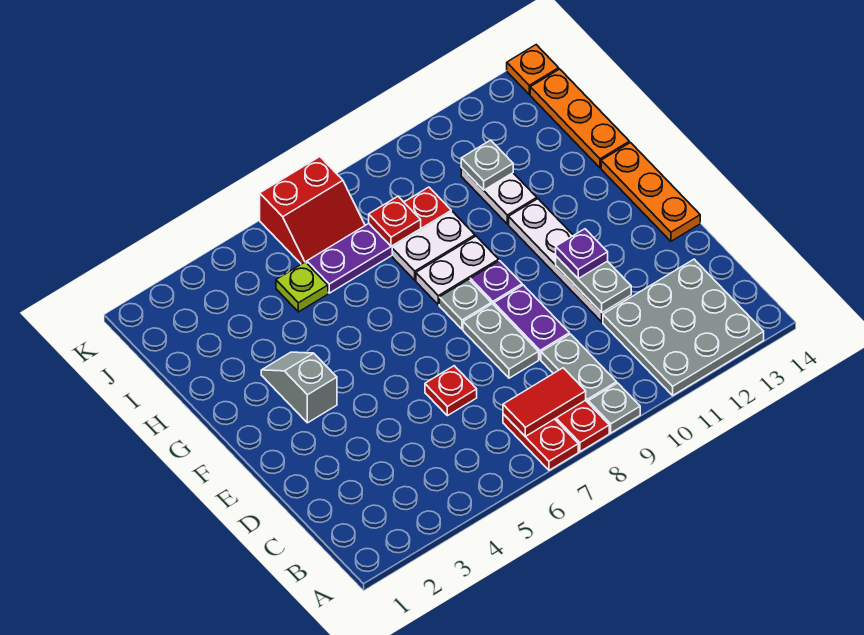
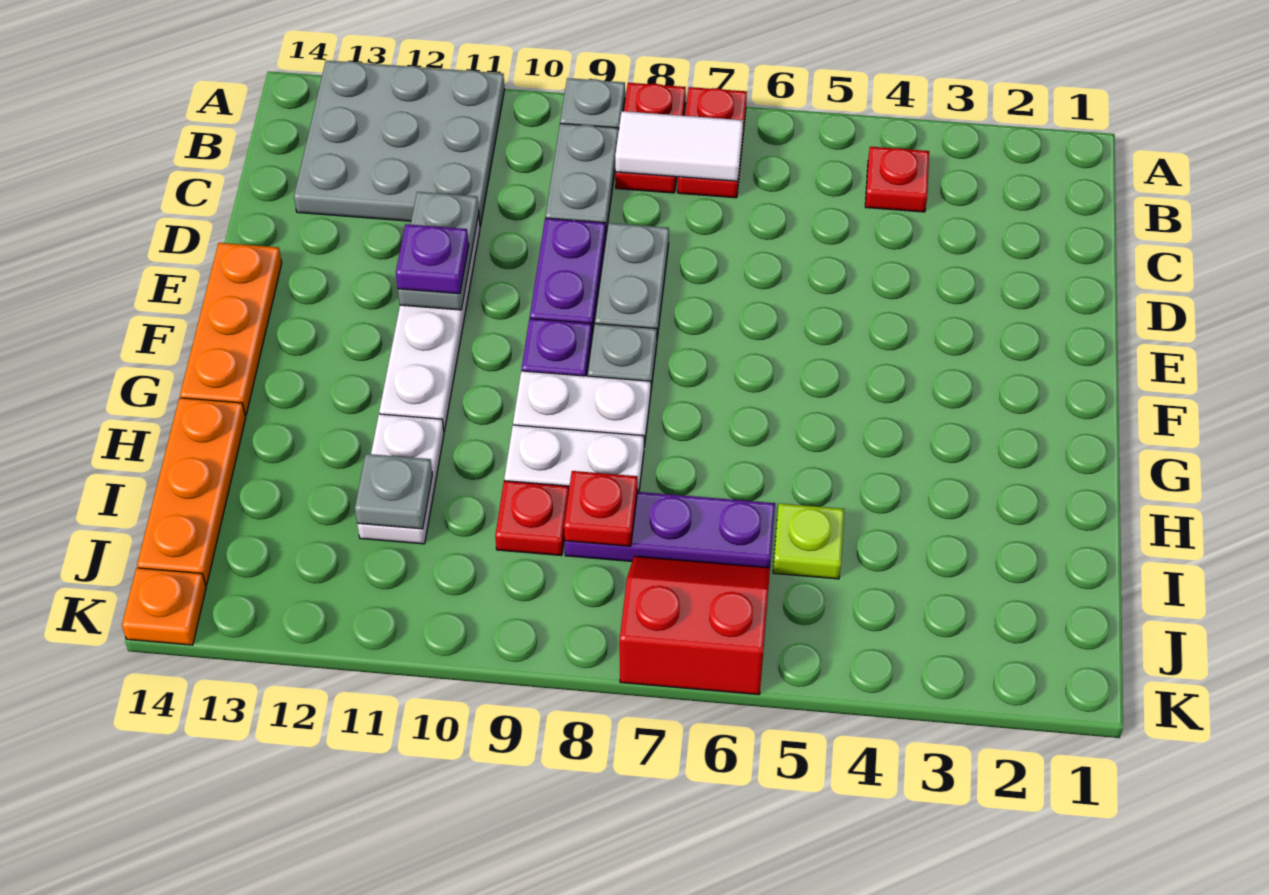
red tile B7:B8 level 2 -> white tile B7:B8 level 2
red plate D6 level 1 -> red plate B4 level 1
grey slope F3:G3 level 1 top F -> none

